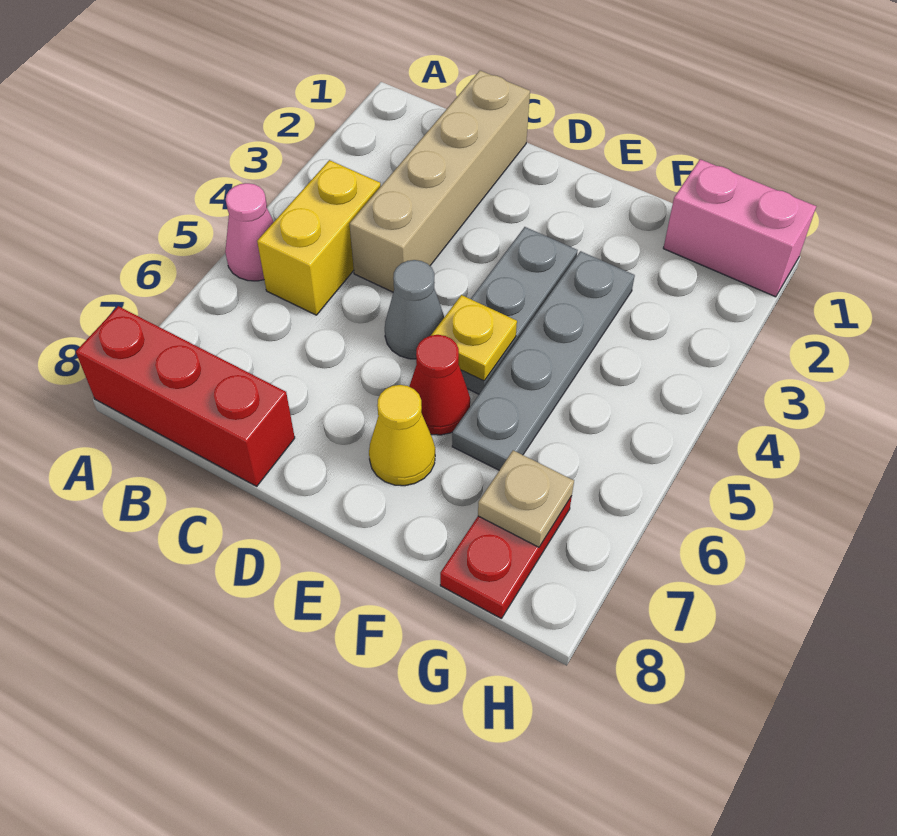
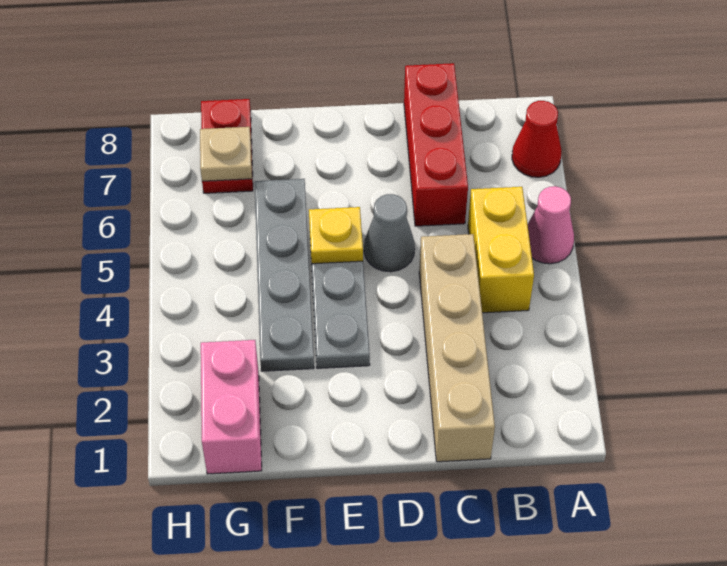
red brick A8:C8 level 1 -> red brick C6:C8 level 1
red cone E6 level 1 -> red cone A7 level 1
yellow cone E7 level 1 -> none
pink brick G1:H1 level 1 -> pink brick G1:G2 level 1

